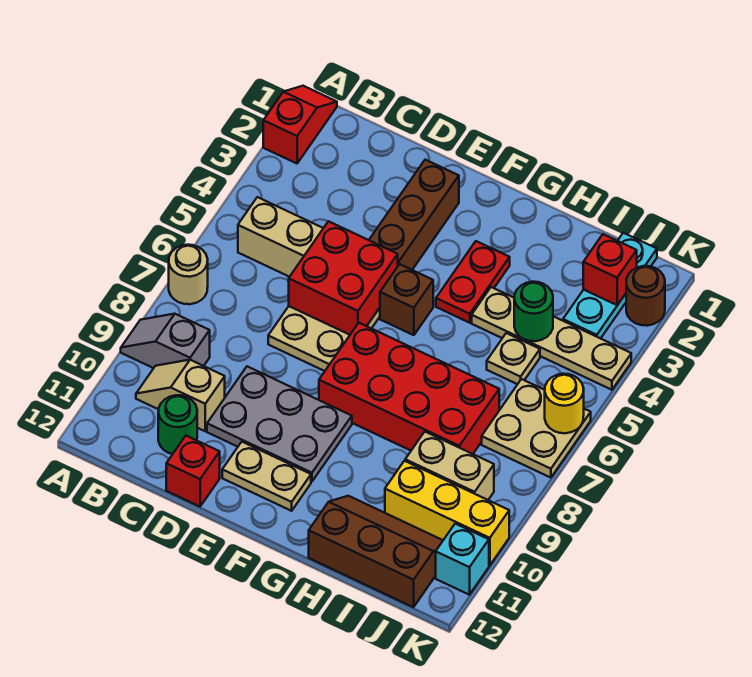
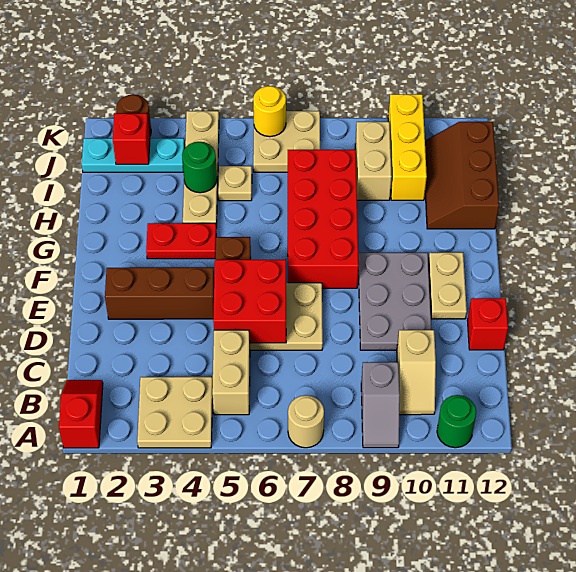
red slope A1:A2 level 1 top 2 -> red slope A1:B1 level 1 top A
none -> tan plate A3:B4 level 1
green round brick C11 level 1 -> green round brick A11 level 1
cyan brick K11 level 1 -> none

